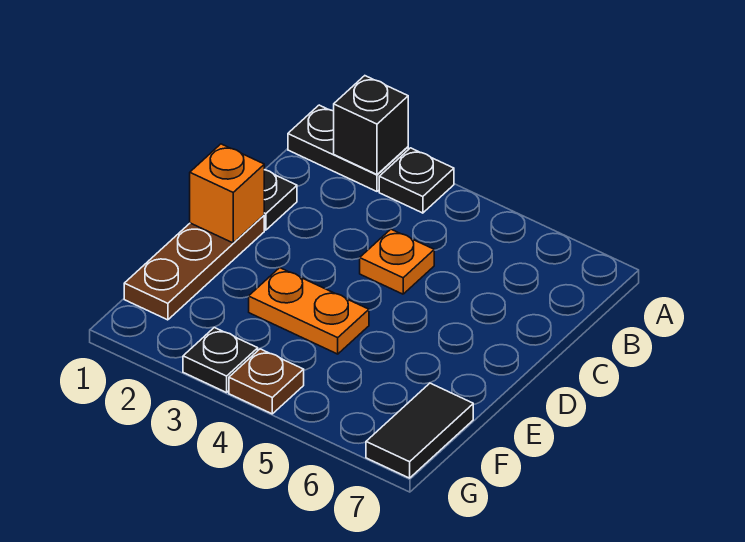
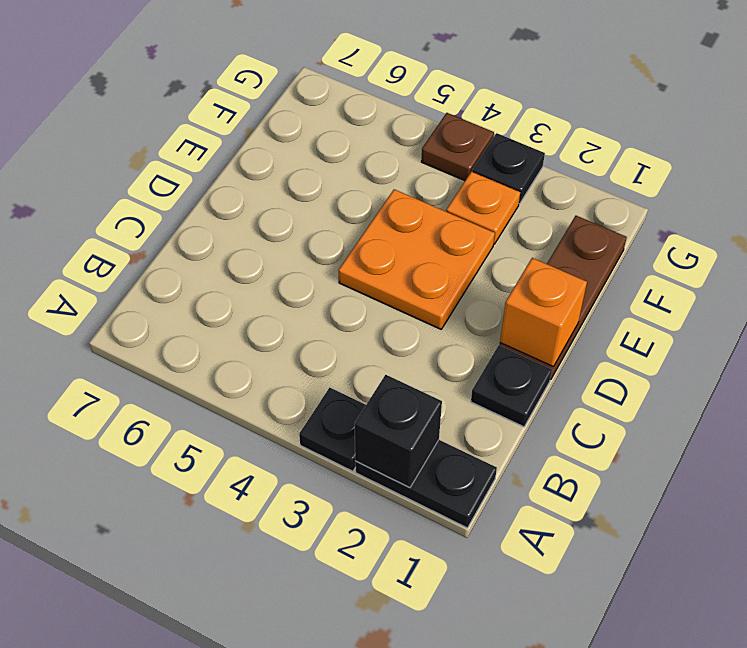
orange plate C4 level 1 -> orange plate F3 level 1
orange plate E3:E4 level 1 -> orange plate D3:E4 level 1
black tile F7:G7 level 1 -> none

